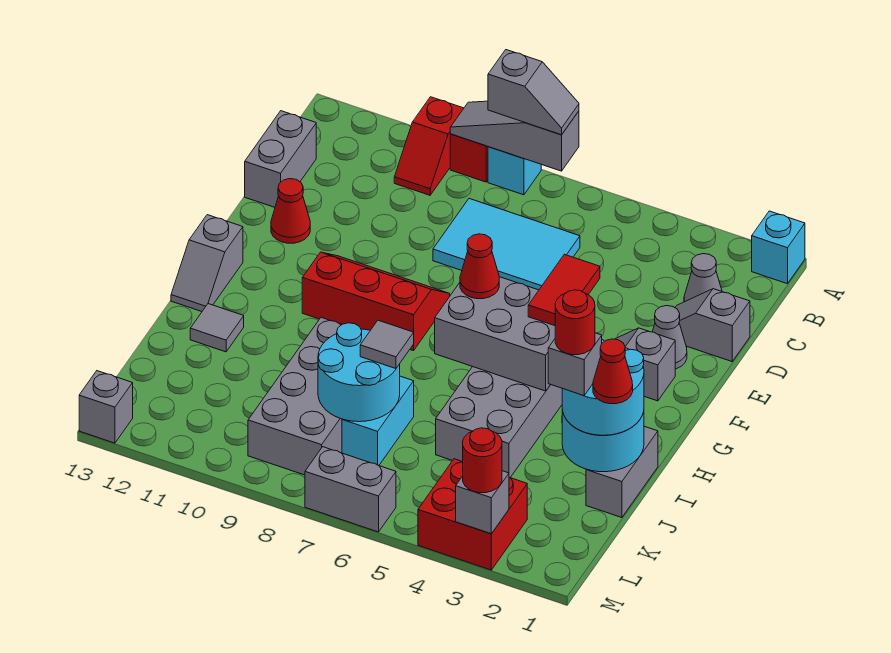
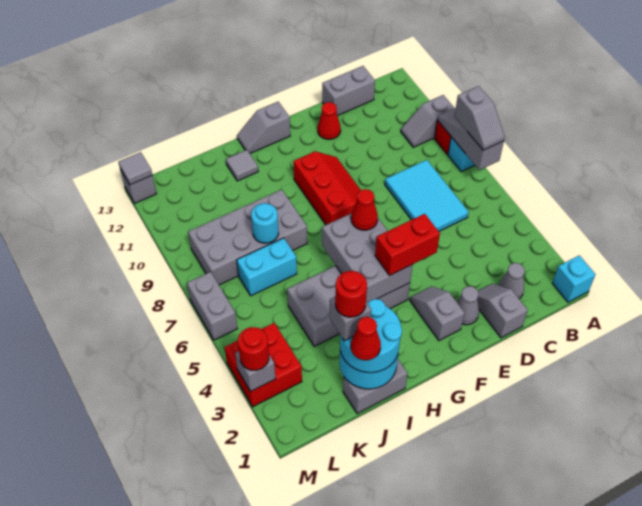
red slope A10:B10 level 1 top A -> grey slope A10:B10 level 1 top A
red tile F4:G4 level 3 -> red brick F4:G4 level 3
cyan round brick J7:K8 level 2 -> cyan round brick J8 level 2
grey tile J7 level 3 -> grey tile M13 level 2

